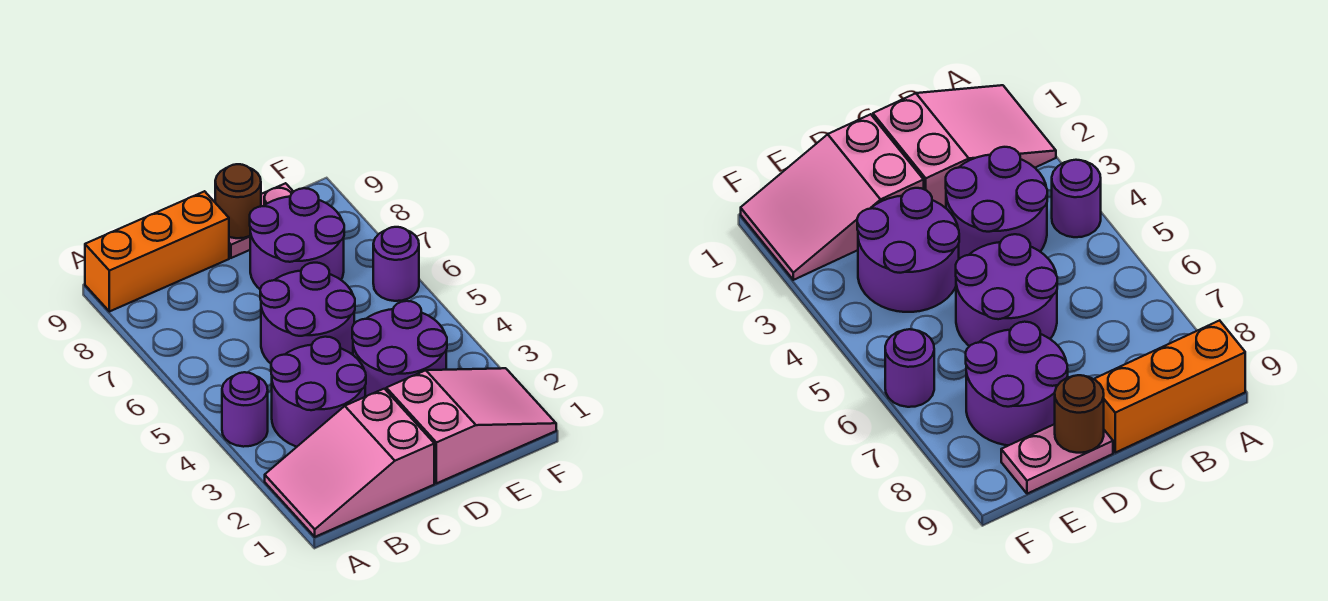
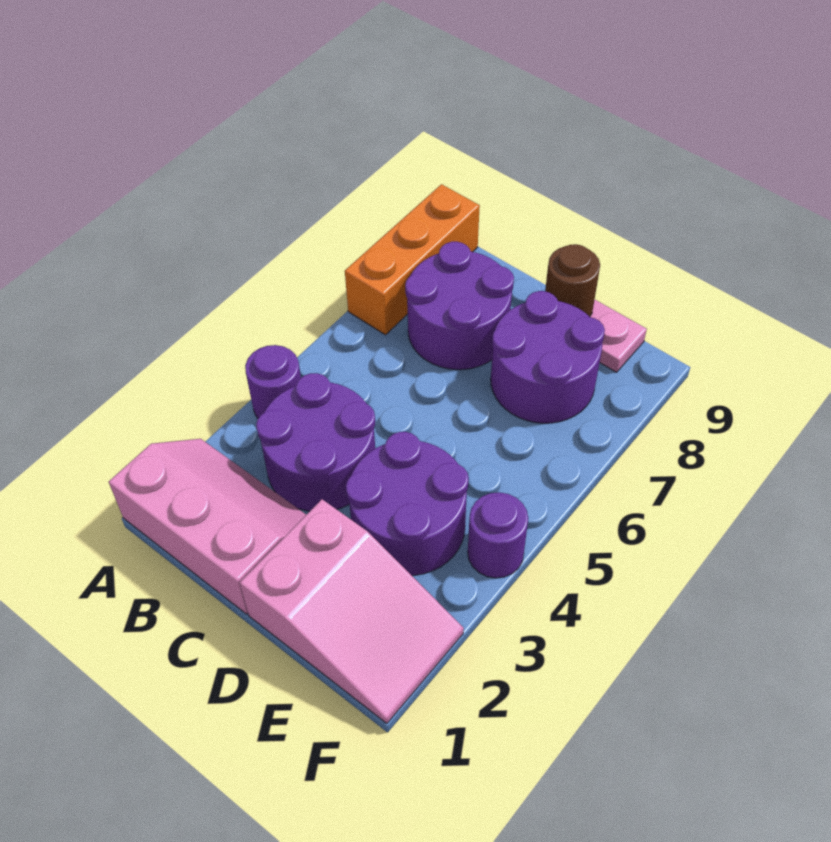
pink slope A1:C2 level 1 top C -> pink slope A1:C2 level 1 top 1
orange brick A9:C9 level 1 -> orange brick A7:A9 level 1
purple round brick C5:D6 level 1 -> purple round brick B7:C8 level 1
purple round brick F6 level 1 -> purple round brick F4 level 1

